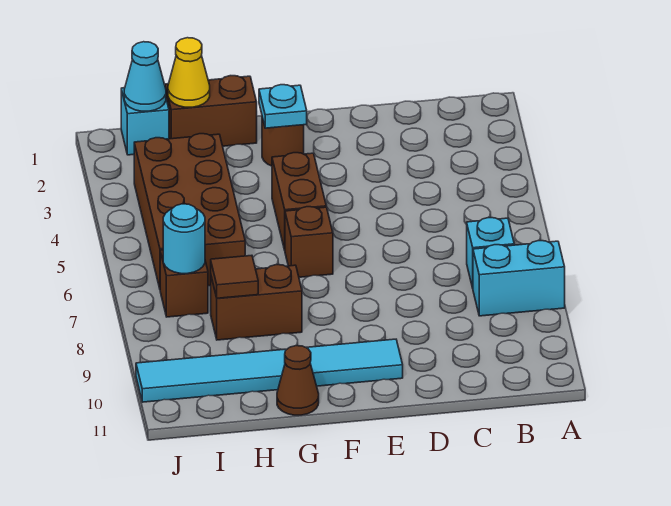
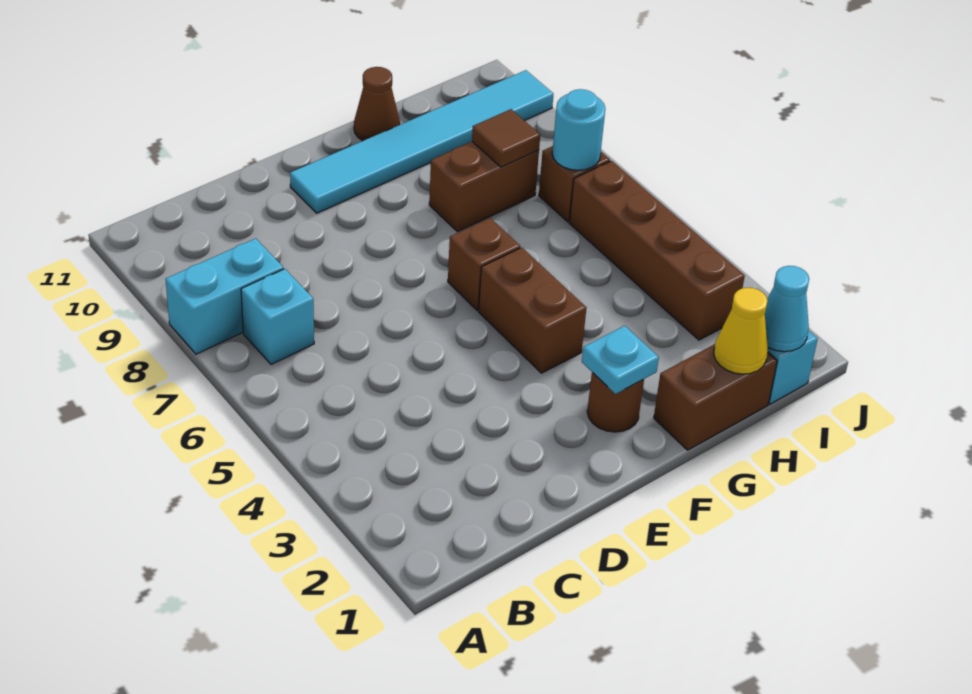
brown brick H3:I6 level 1 -> brown brick I3:I6 level 1

